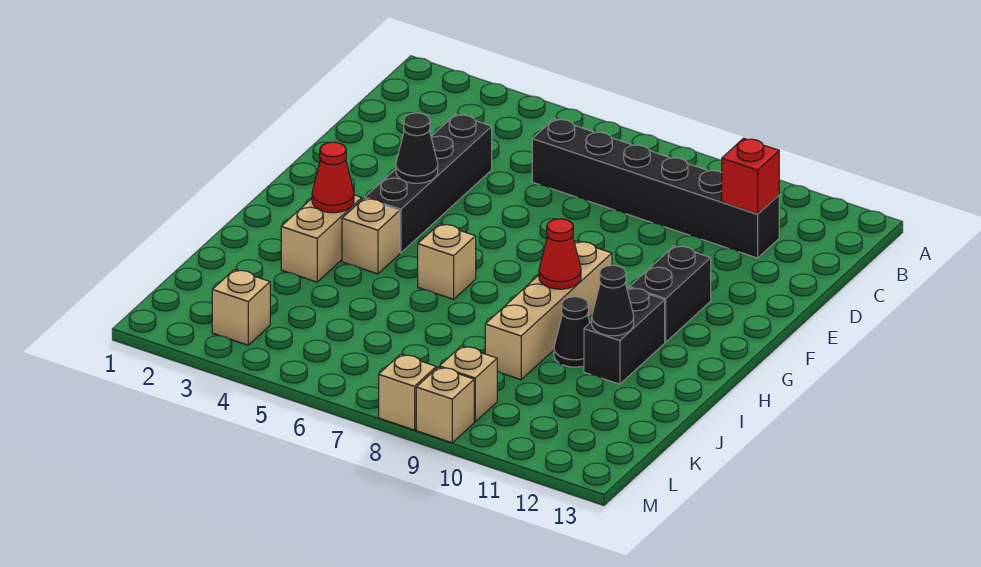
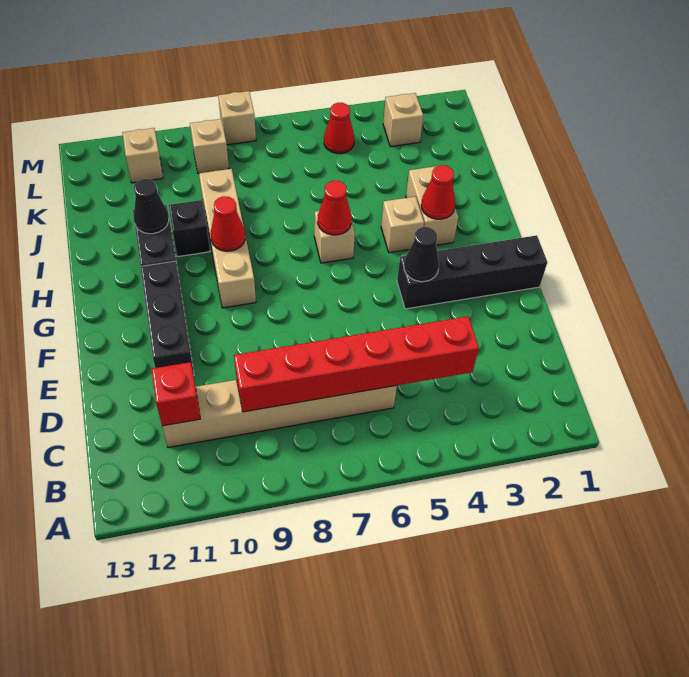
none -> red brick C4:C9 level 2
black brick C6:C11 level 1 -> tan brick C6:C11 level 1
black brick D4:G4 level 1 -> black brick F1:F4 level 1
black brick F11:G11 level 1 -> black brick E11:G11 level 1
none -> red cone H6 level 2
black cone I10 level 1 -> black brick I10 level 1
none -> red cone L5 level 1
tan brick M9 level 1 -> tan brick L11 level 1

